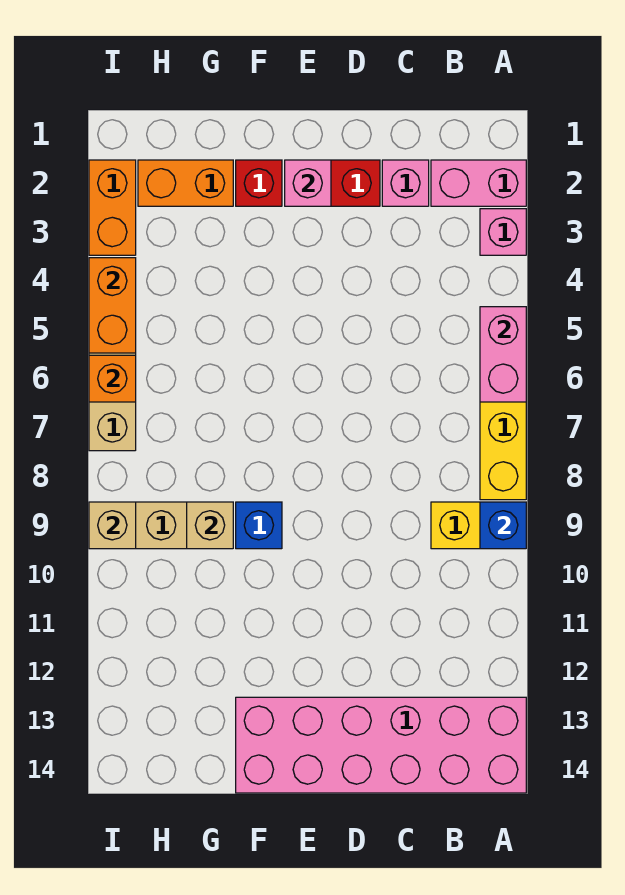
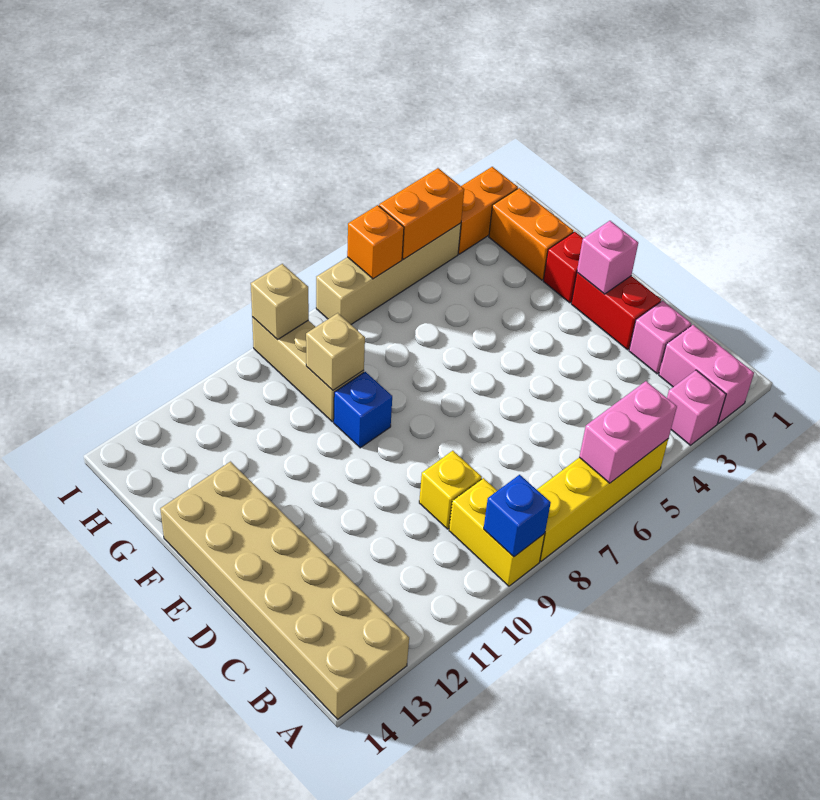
pink brick A13:F14 level 1 -> tan brick A13:F14 level 1
none -> yellow brick C9 level 1

